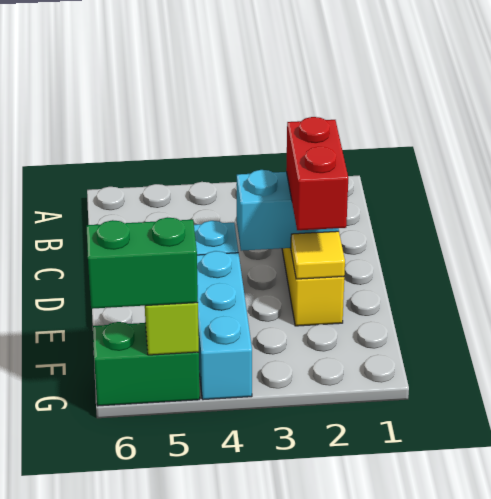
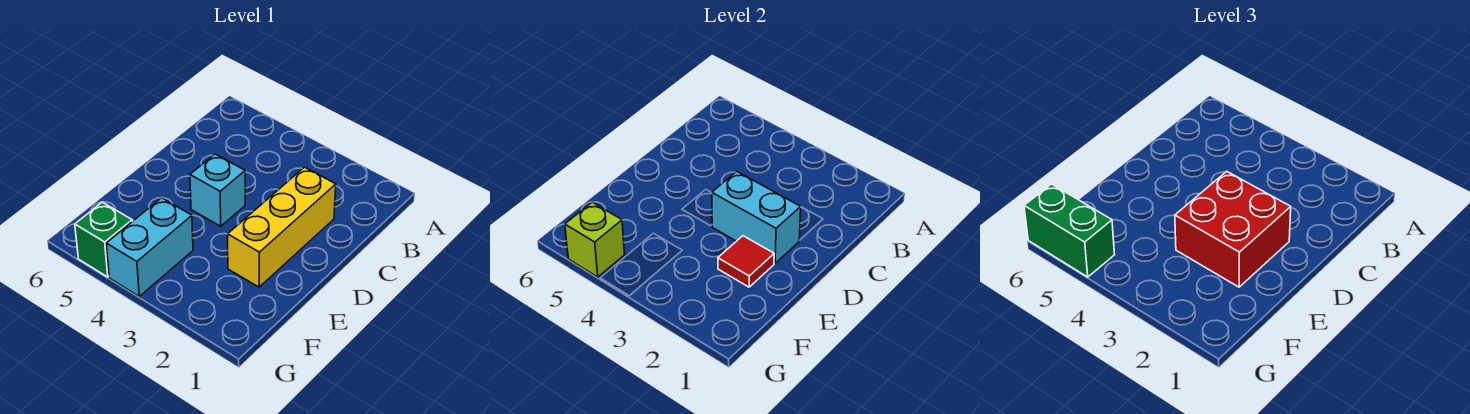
red brick D2:E2 level 3 -> red brick D2:E3 level 3
yellow tile E2 level 2 -> red tile E2 level 2
cyan brick E4:G4 level 1 -> cyan brick F4:G4 level 1
green brick G5:G6 level 1 -> green brick G5 level 1

